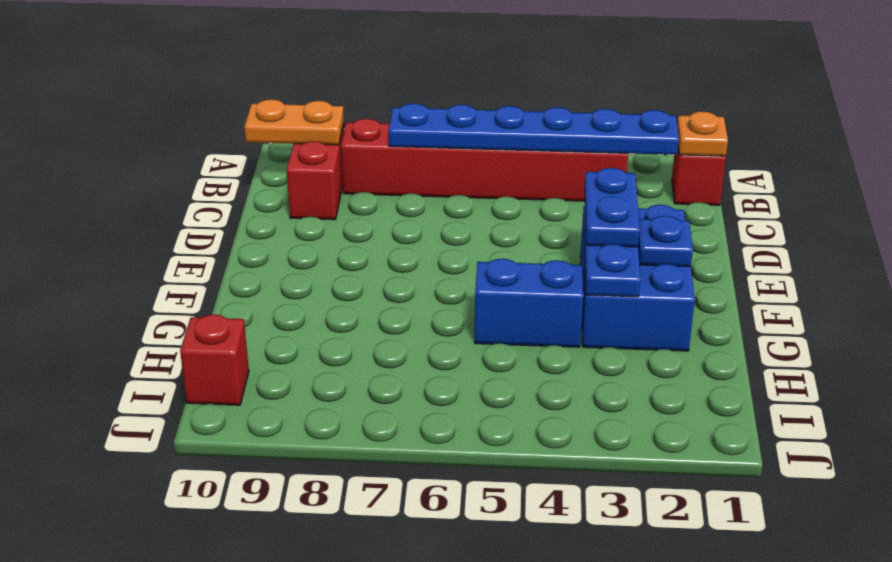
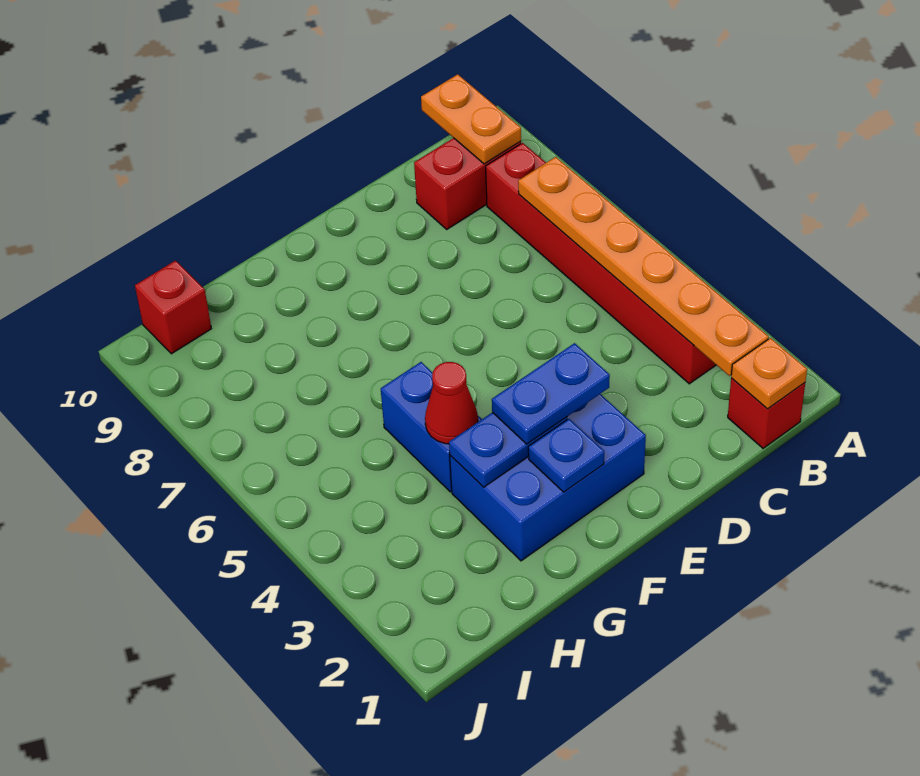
blue plate B2:B7 level 2 -> orange plate B2:B7 level 2
none -> red cone G4 level 2

